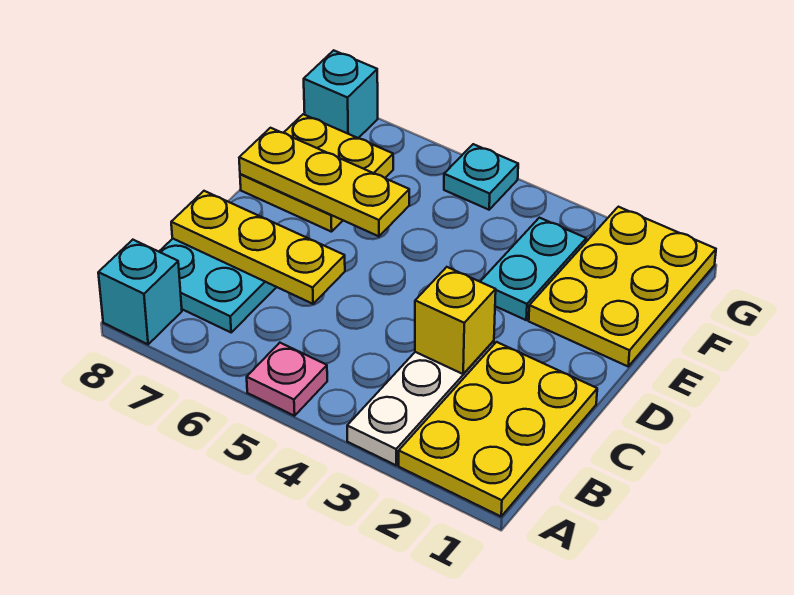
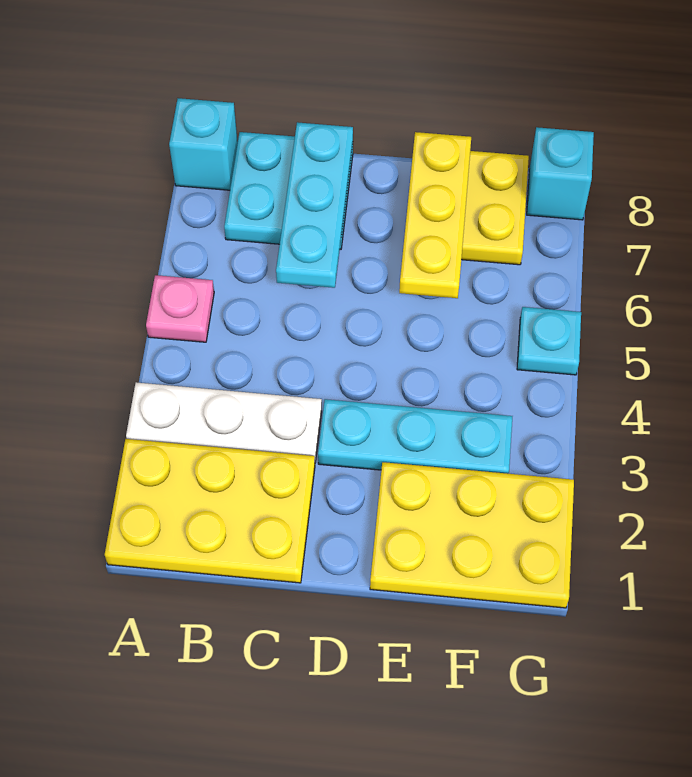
yellow brick C3 level 2 -> none
yellow plate C6:C8 level 2 -> cyan plate C6:C8 level 2
cyan plate E3:F3 level 1 -> cyan plate D3:F3 level 1

